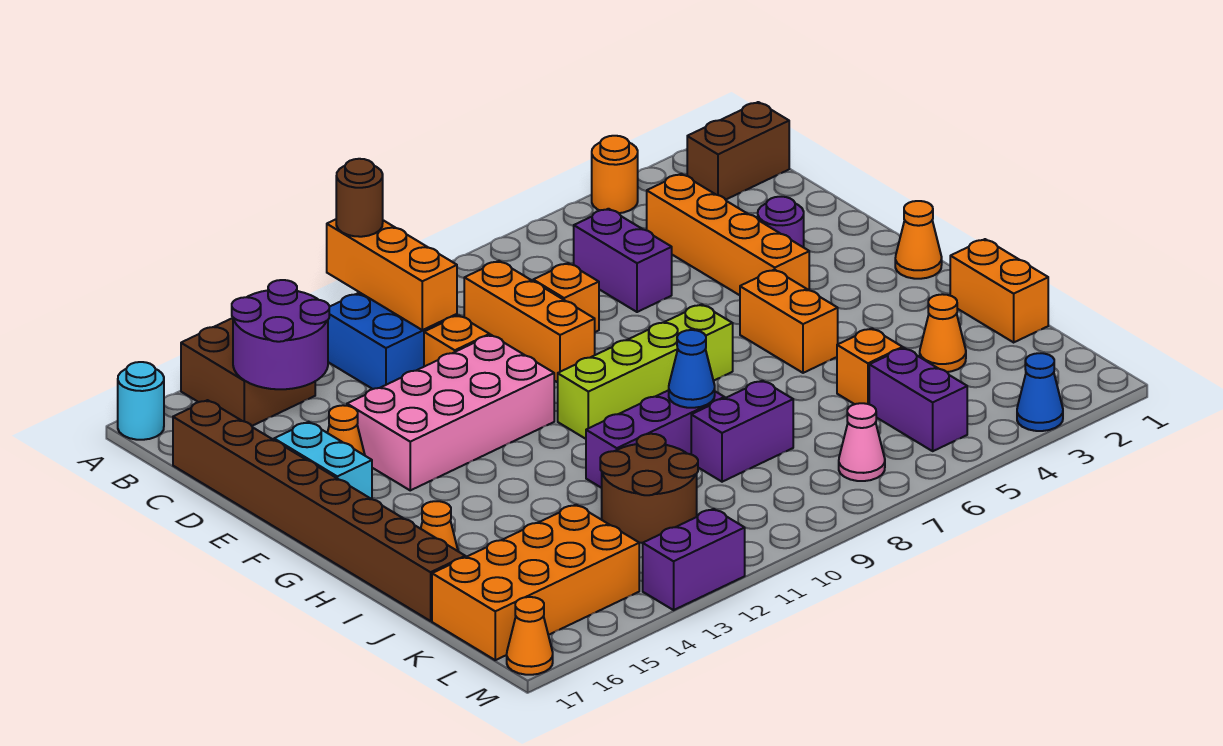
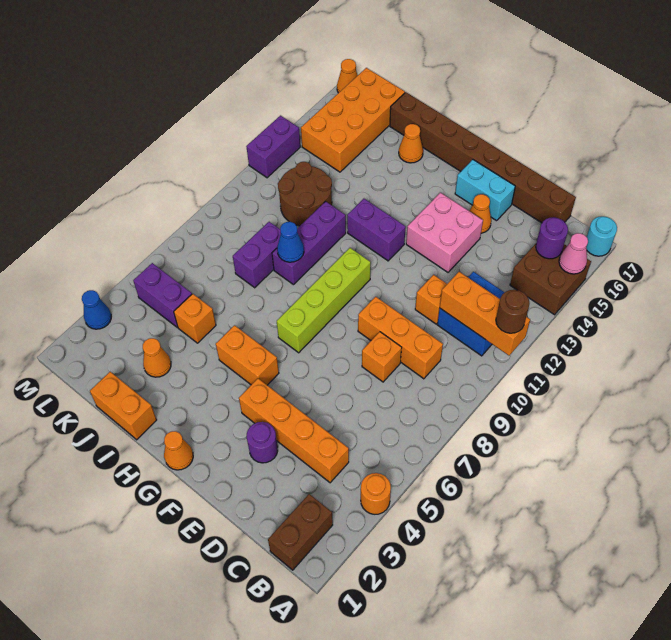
purple round brick B14:C15 level 2 -> purple round brick B15 level 2
purple brick C6:D6 level 1 -> purple brick G12:H12 level 1
pink brick E11:F14 level 1 -> pink brick E13:F14 level 1
pink cone L7 level 1 -> pink cone A15 level 2

